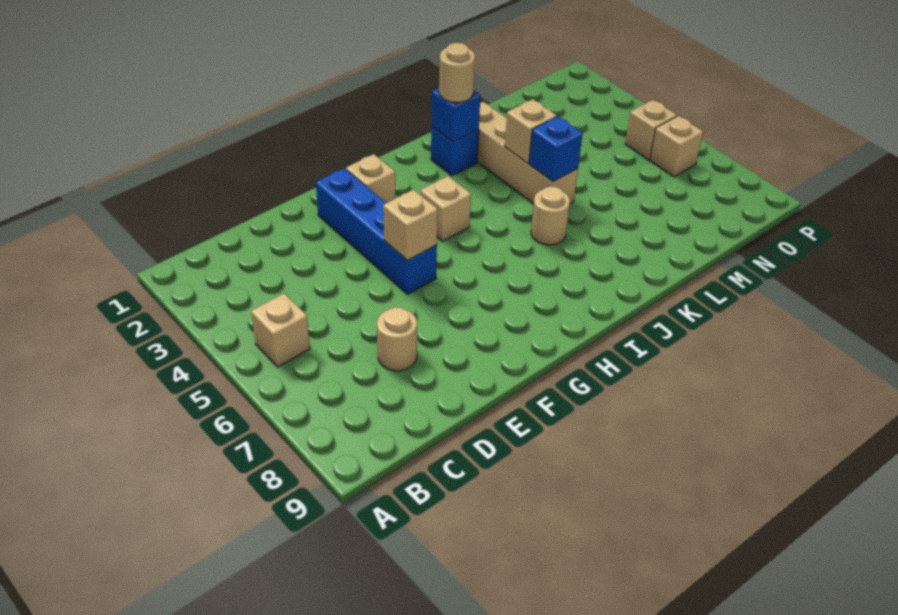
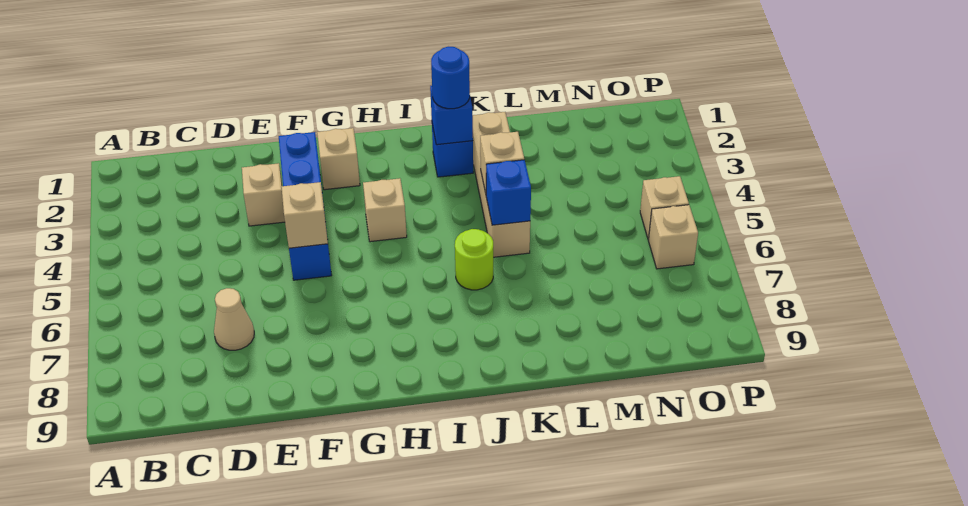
tan brick B5 level 1 -> tan brick E3 level 1
tan round brick D7 level 1 -> tan cone D7 level 1
tan round brick J2 level 3 -> blue round brick J2 level 3
tan round brick J6 level 1 -> lime round brick J6 level 1

